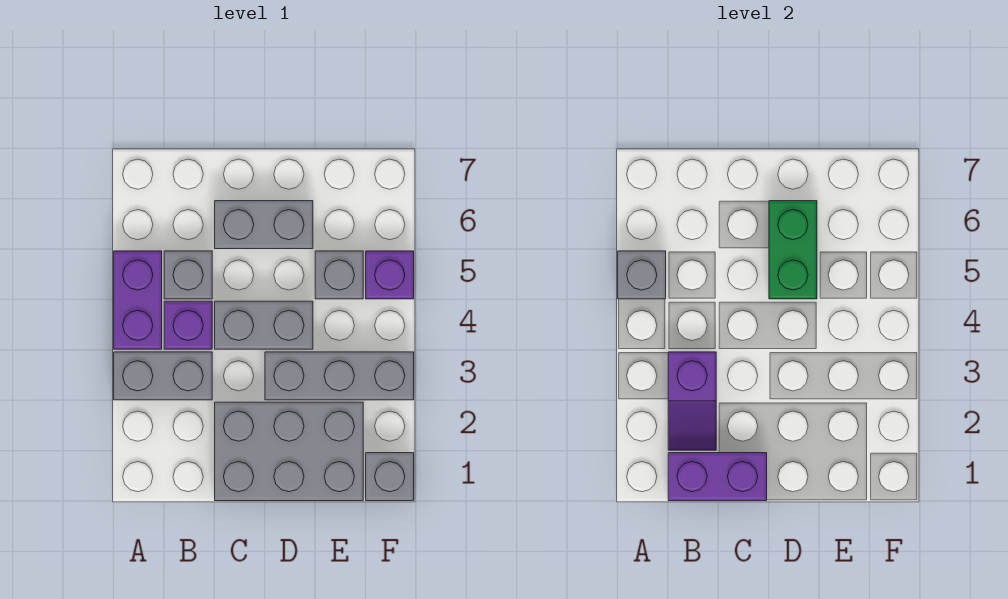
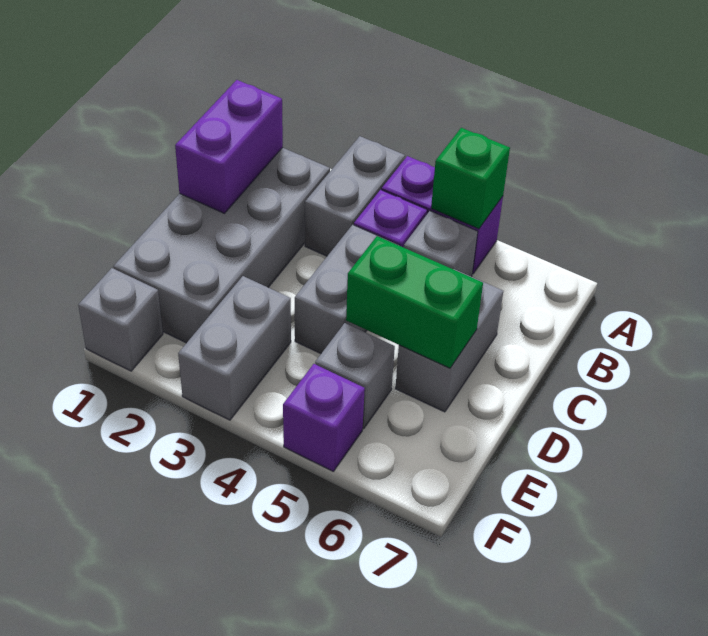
grey brick A5 level 2 -> green brick A5 level 2
purple slope B2:B3 level 2 top 3 -> none
grey brick C1:E2 level 1 -> grey brick B1:E2 level 1
grey brick D3:F3 level 1 -> grey brick E3:F3 level 1

